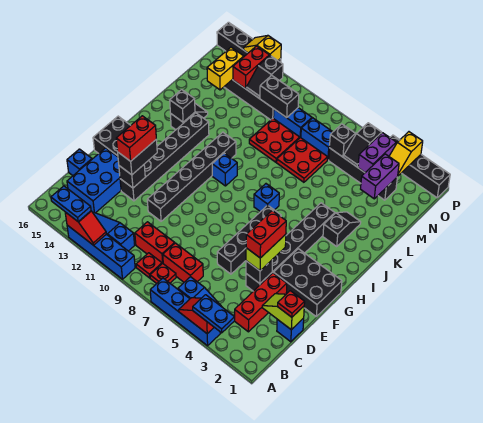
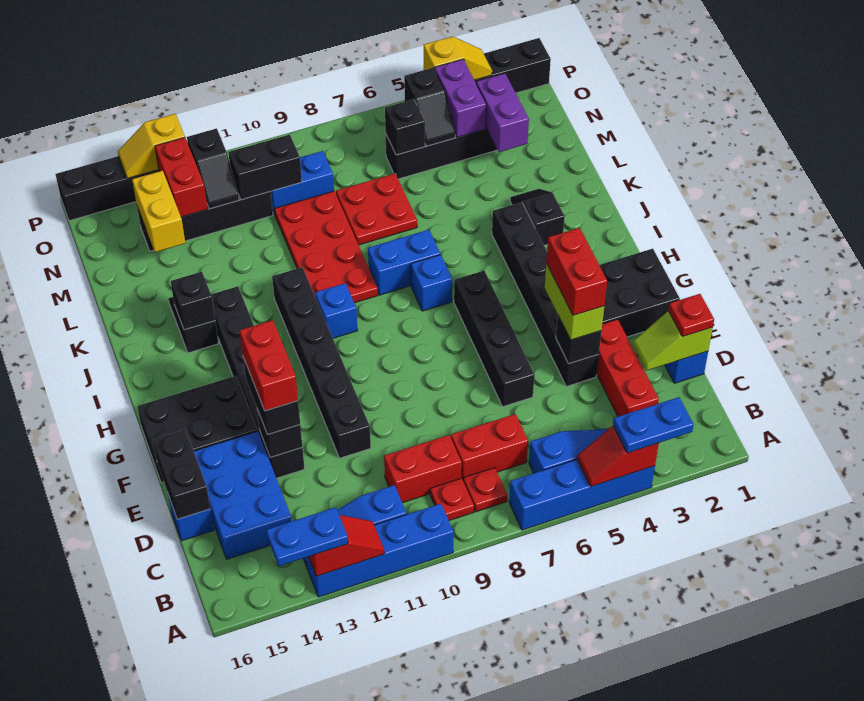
none -> black brick D16:E16 level 2
red plate L9:M10 level 1 -> red plate J9:M10 level 1
blue brick N7:N8 level 1 -> blue brick J7:J8 level 1
yellow slope O3:P3 level 2 top P -> yellow slope P3:P4 level 2 top 4

